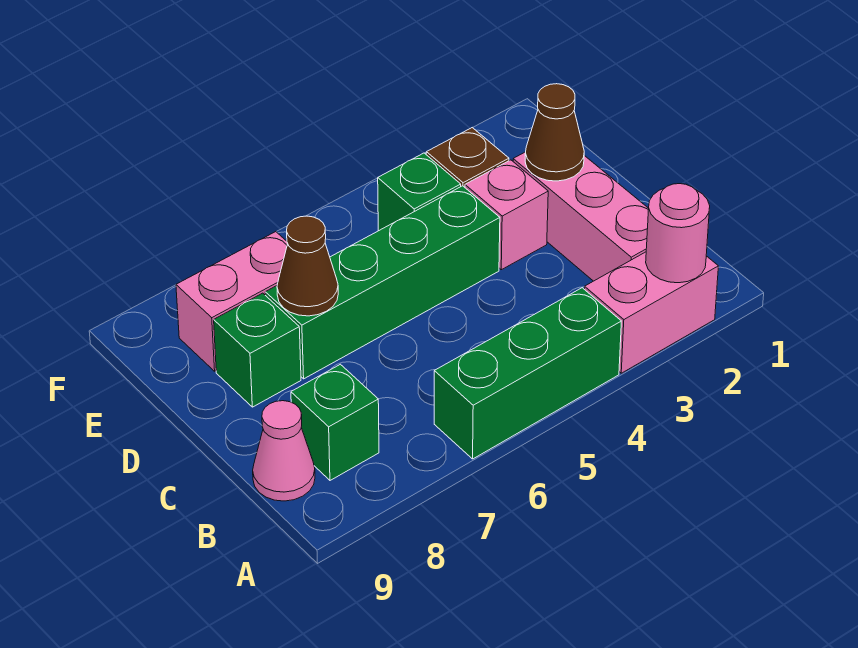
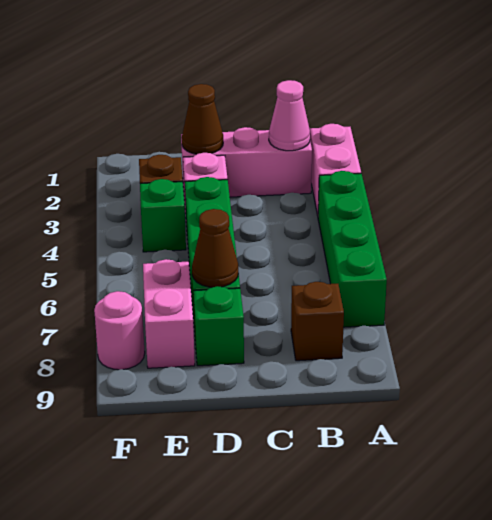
pink round brick A2 level 2 -> pink round brick F8 level 1
green brick A4:A6 level 1 -> green brick A4:A7 level 1
green brick B8 level 1 -> brown brick B8 level 1
pink cone B9 level 1 -> pink cone B2 level 2

